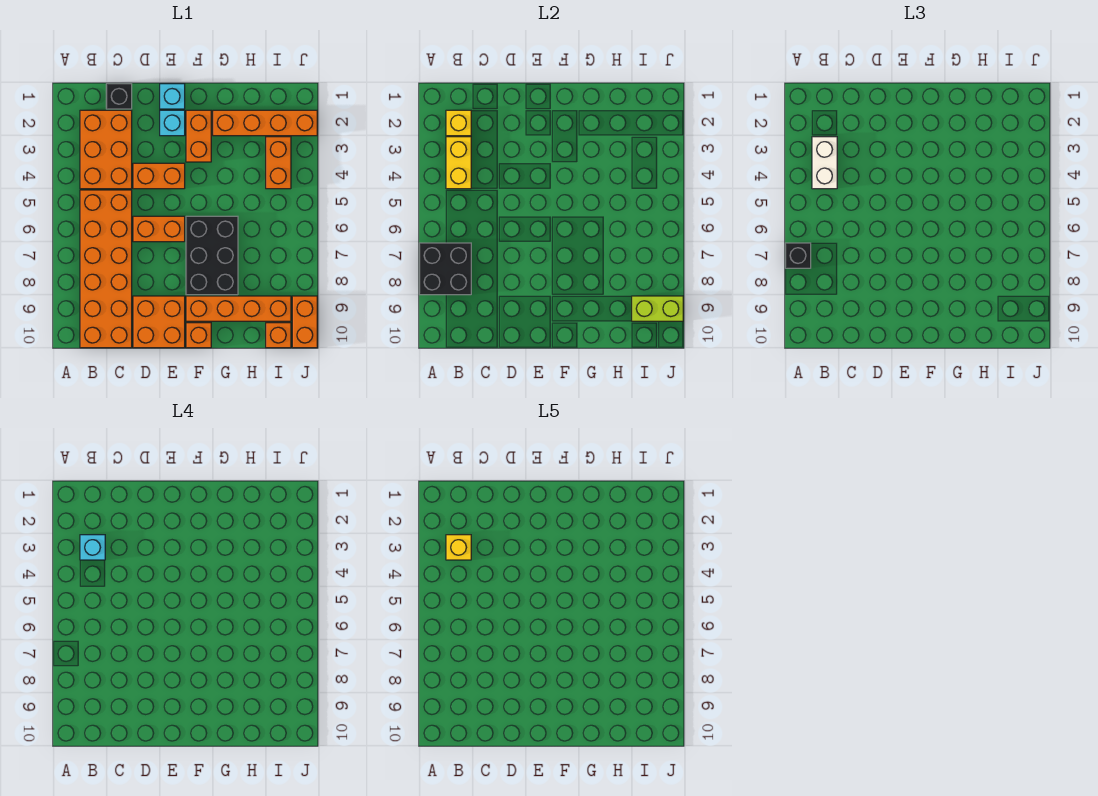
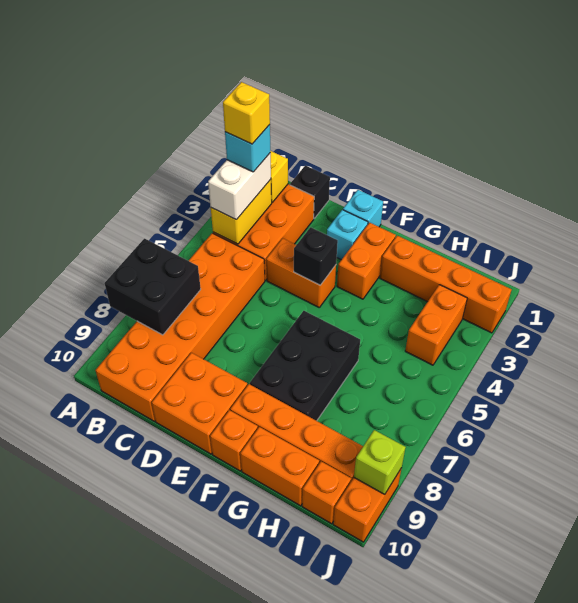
black brick A7 level 3 -> black brick E4 level 2
orange brick D6:E6 level 1 -> orange brick G10:H10 level 1
lime brick I9:J9 level 2 -> lime brick J9 level 2

